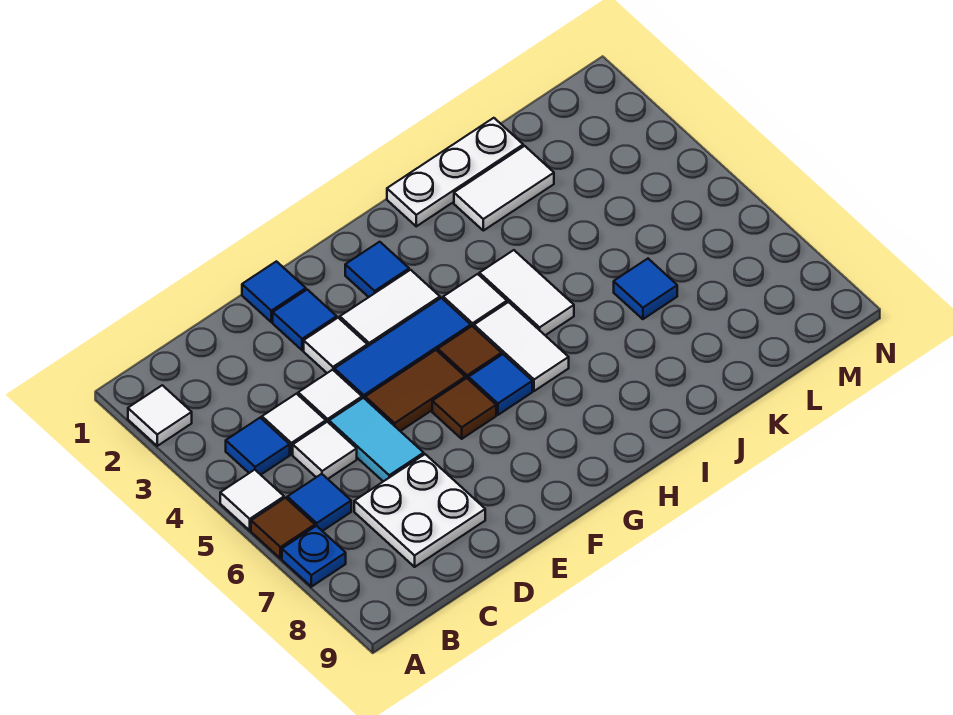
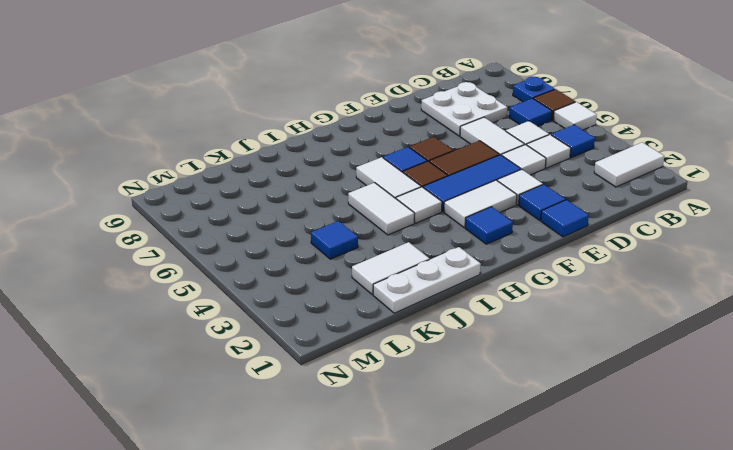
white tile A2 level 1 -> white tile A2:B2 level 1
cyan tile D5:D6 level 1 -> white tile D5:D6 level 1
blue tile K6 level 1 -> blue tile K4 level 1

